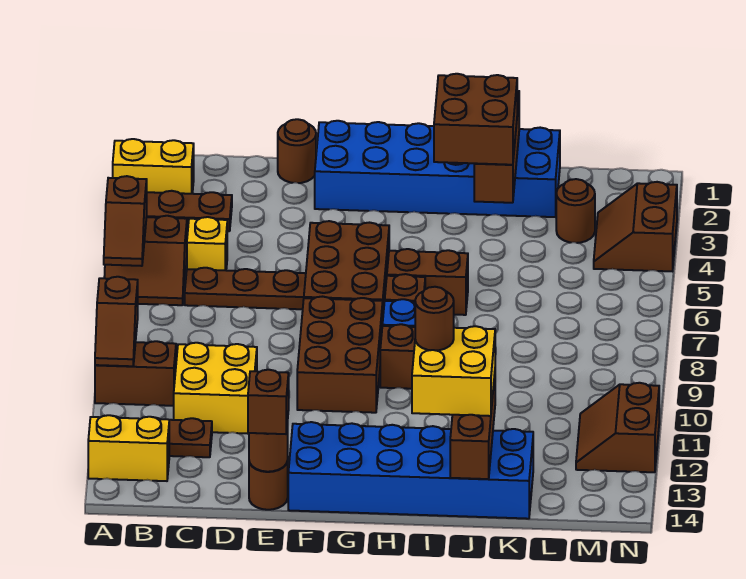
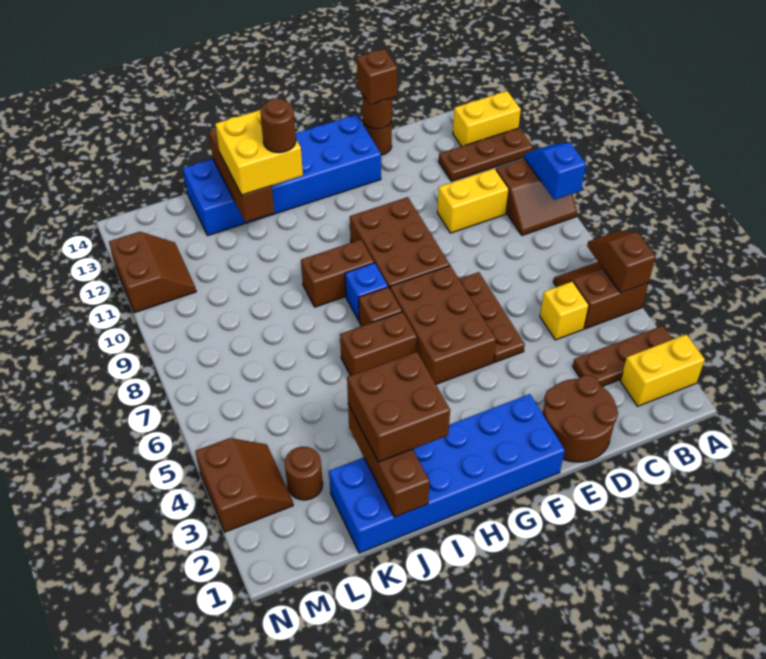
brown slope A9:A10 level 2 top 9 -> blue slope A9:A10 level 2 top 9
brown plate C6:E6 level 1 -> brown plate E5:E7 level 1
yellow brick C10:D11 level 1 -> yellow brick C10:D10 level 1
brown round brick E1 level 1 -> brown round brick D1:E2 level 1

